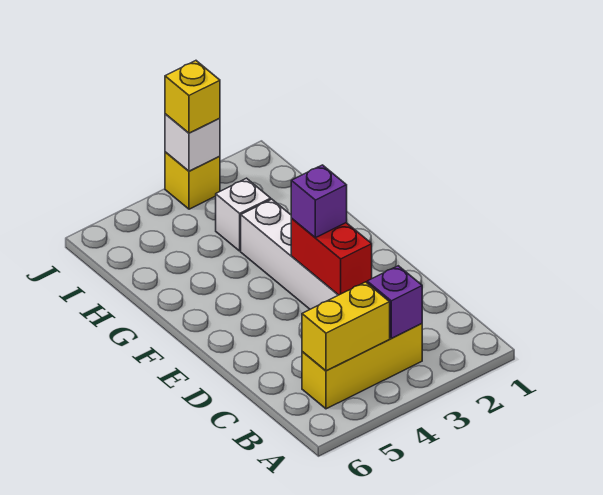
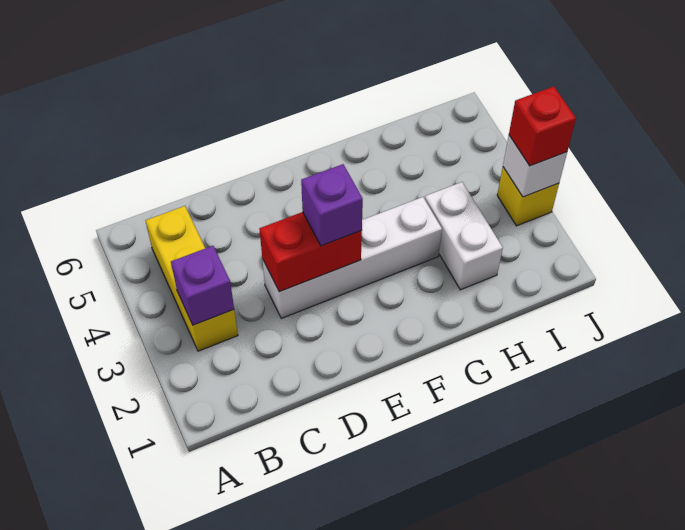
yellow brick B4:B5 level 2 -> none
white brick H3 level 1 -> white brick H2:H3 level 1
yellow brick J3 level 3 -> red brick J3 level 3

